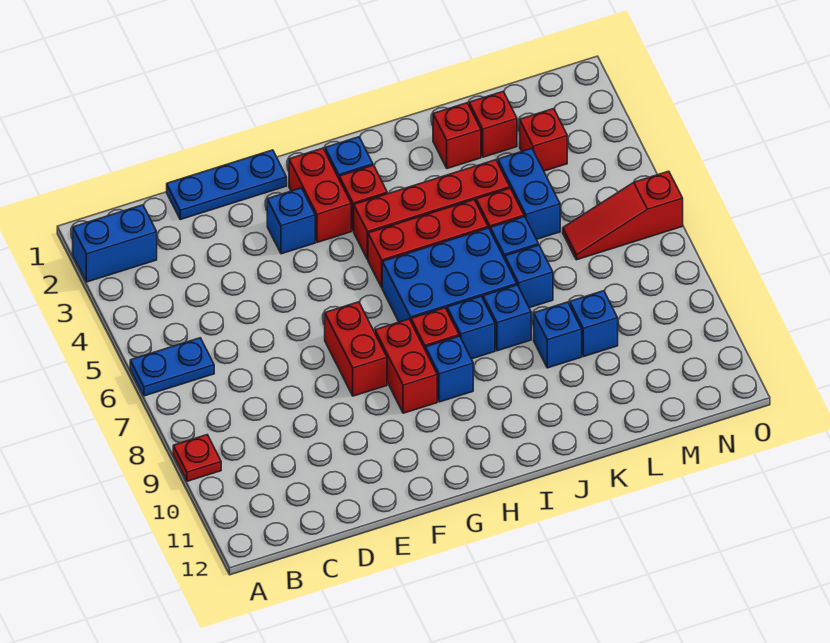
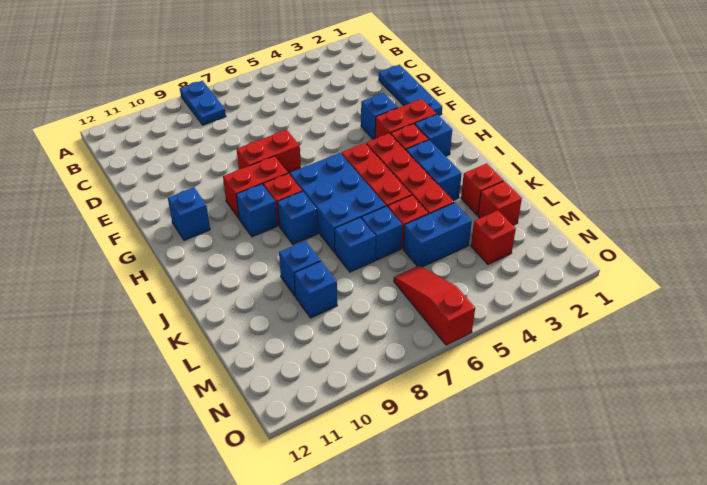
blue brick A2:B2 level 1 -> blue brick I3:J3 level 1
blue plate A6:B6 level 1 -> blue plate A8:B8 level 1
red plate A9 level 1 -> none
blue brick J8 level 1 -> blue brick G11 level 1

